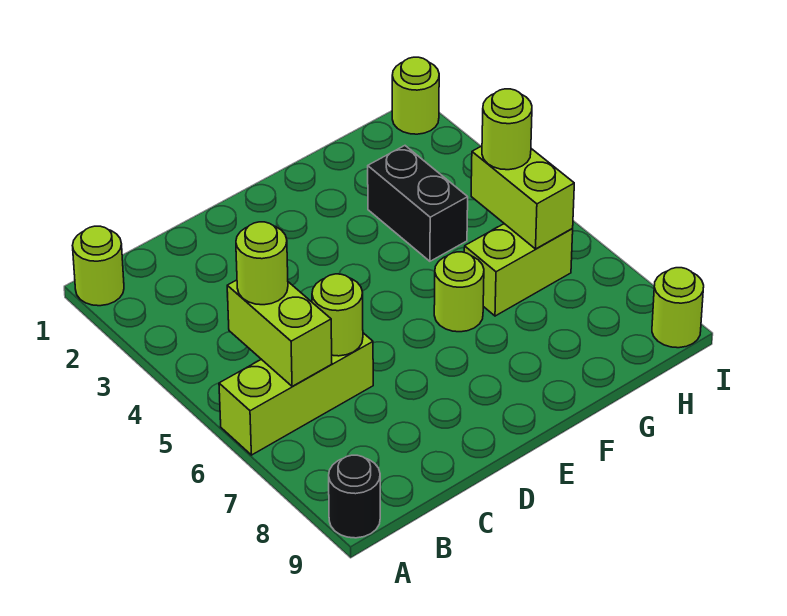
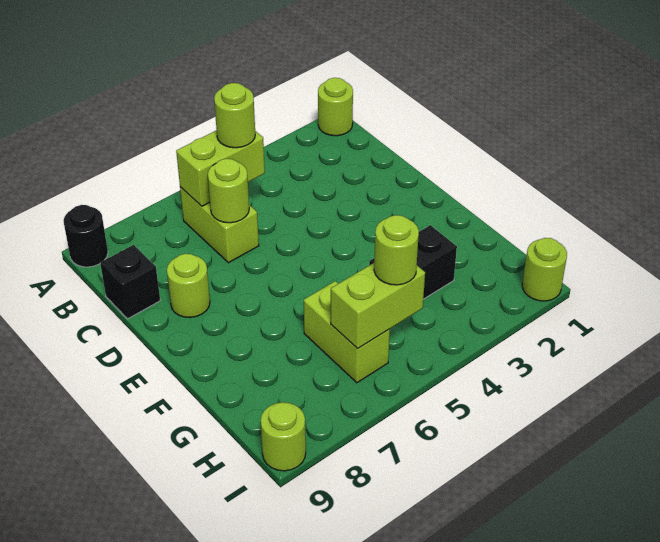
lime brick A6:C6 level 1 -> lime brick B6:C6 level 1
none -> black brick C9 level 1
lime round brick F6 level 1 -> lime round brick D8 level 1

